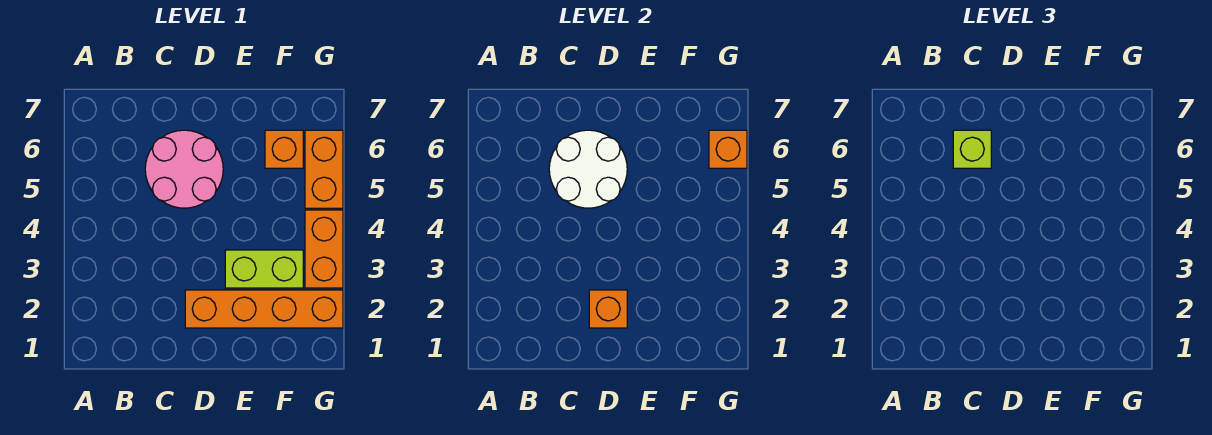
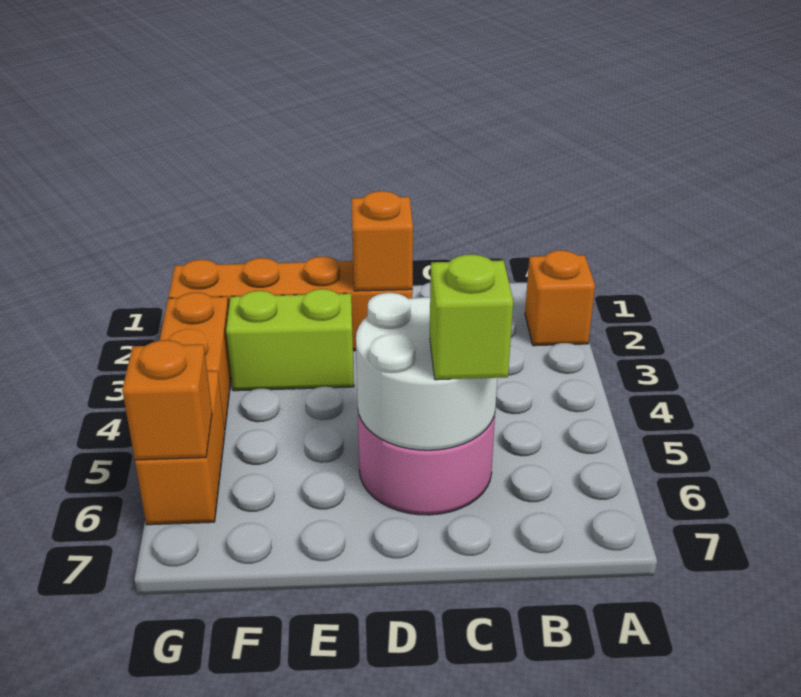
orange brick F6 level 1 -> orange brick A2 level 1

